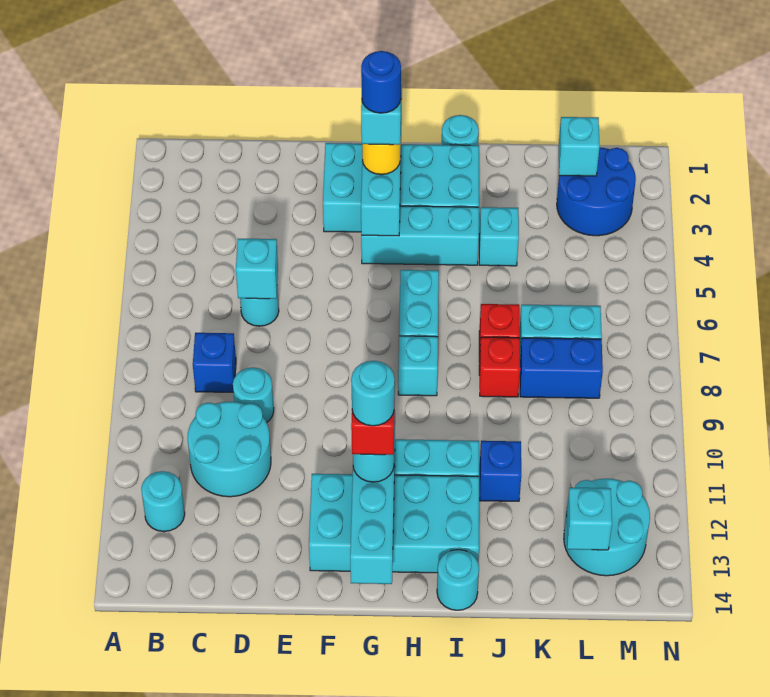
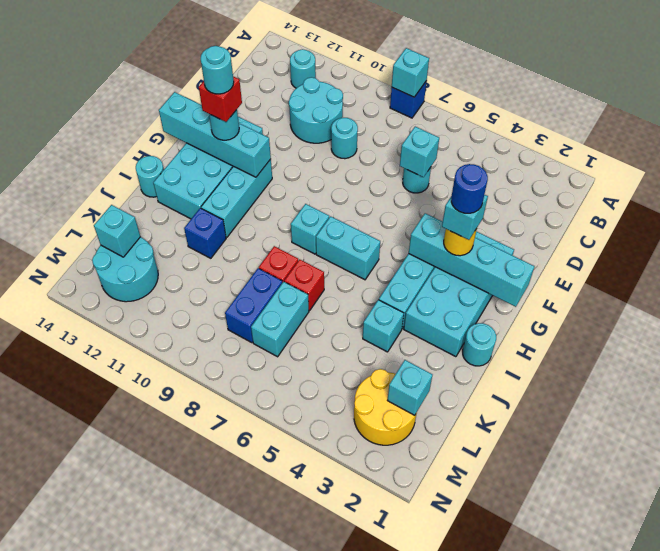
none -> cyan brick A8 level 2
blue brick C8 level 1 -> blue brick A8 level 1
blue round brick L2:M3 level 1 -> yellow round brick L2:M3 level 1

